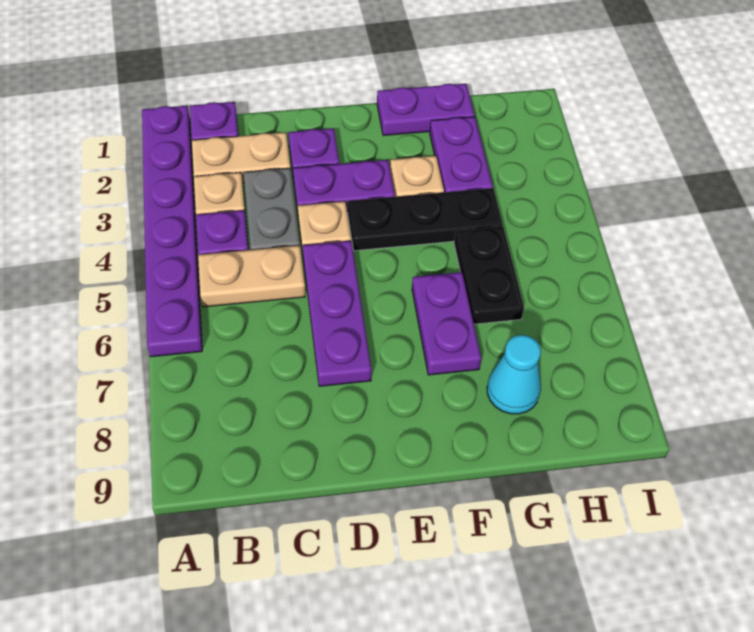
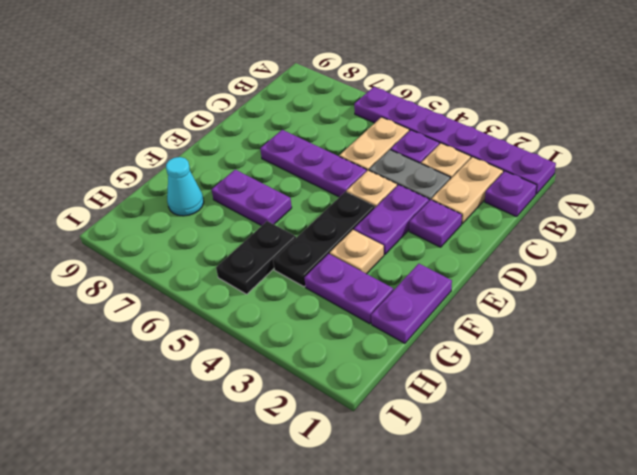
black plate G5:G6 level 1 -> black plate G5:H5 level 1

